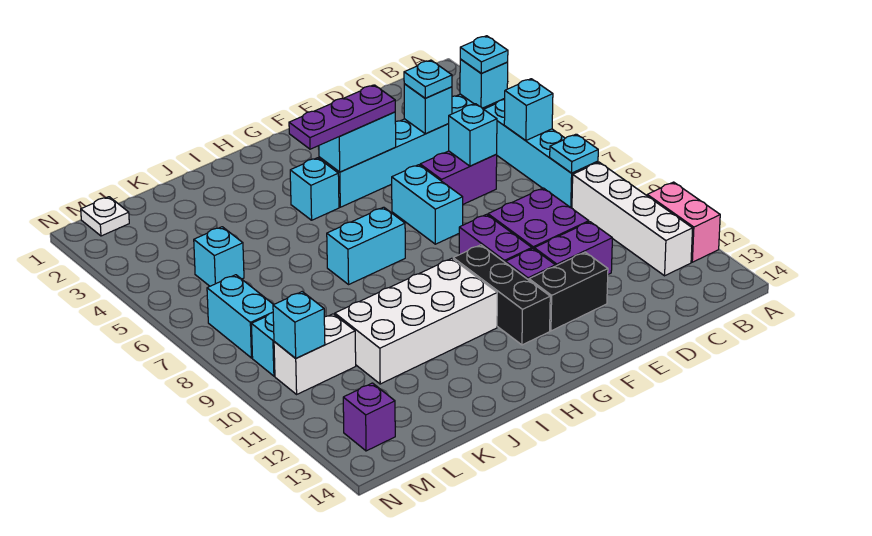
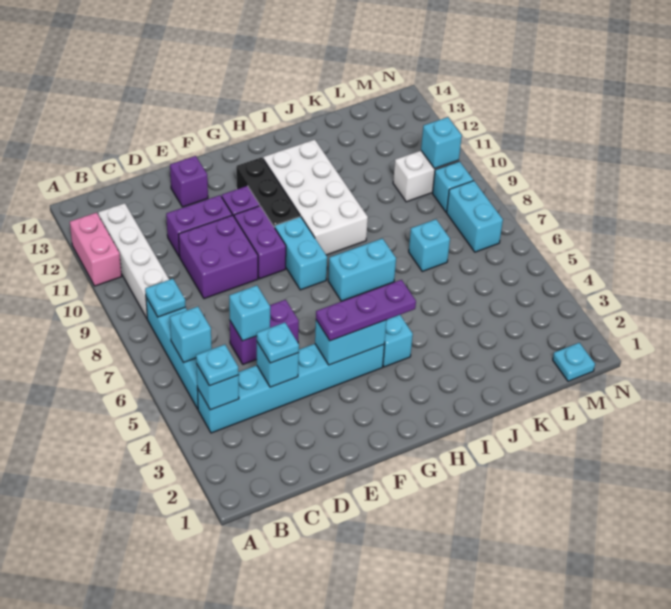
black brick E12:F12 level 1 -> none
cyan brick F6:F7 level 1 -> cyan brick G8:G9 level 1
white brick H10:K11 level 1 -> white brick H9:I12 level 1
cyan brick L5 level 1 -> cyan brick K7 level 1
white plate M1 level 1 -> cyan plate M1 level 1
purple brick M13 level 1 -> purple brick E13 level 1

